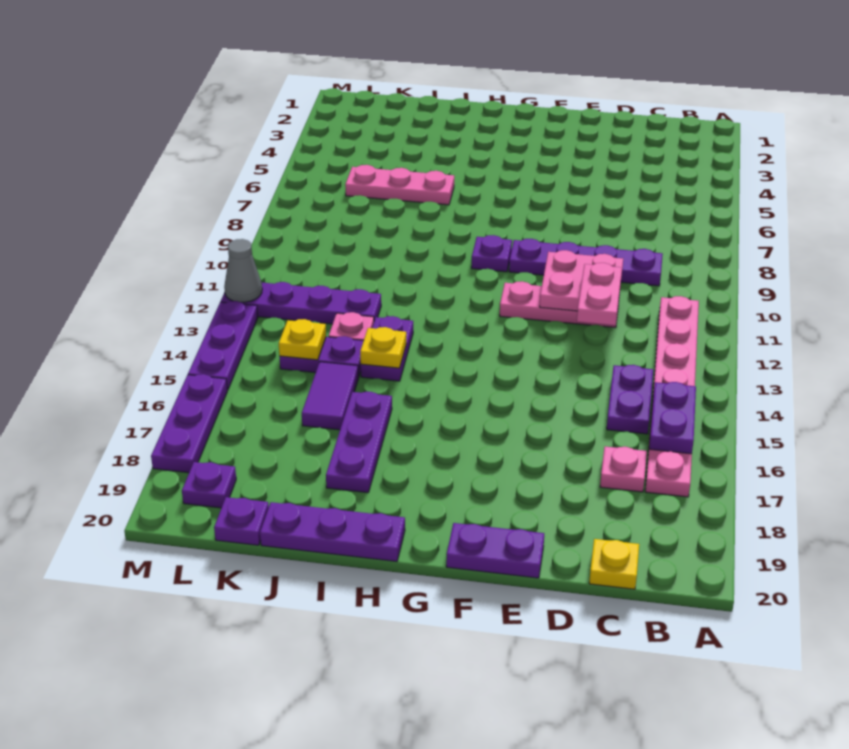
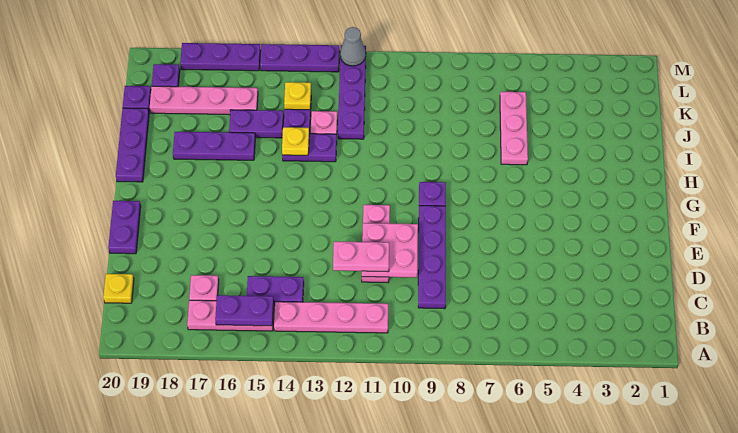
purple tile J15:J16 level 1 -> purple plate J15:J16 level 1
none -> pink plate K16:K19 level 1

